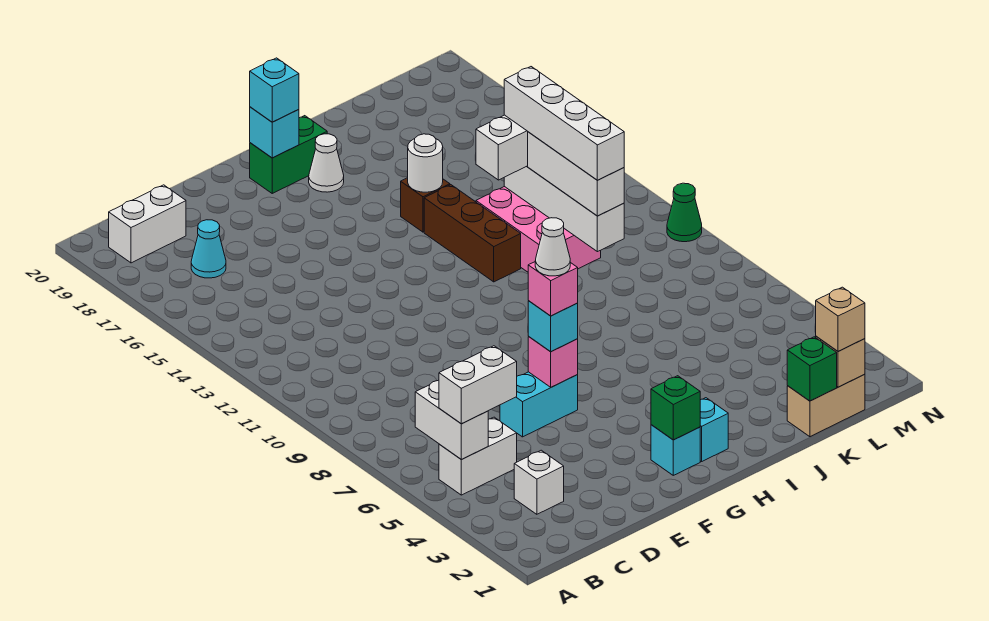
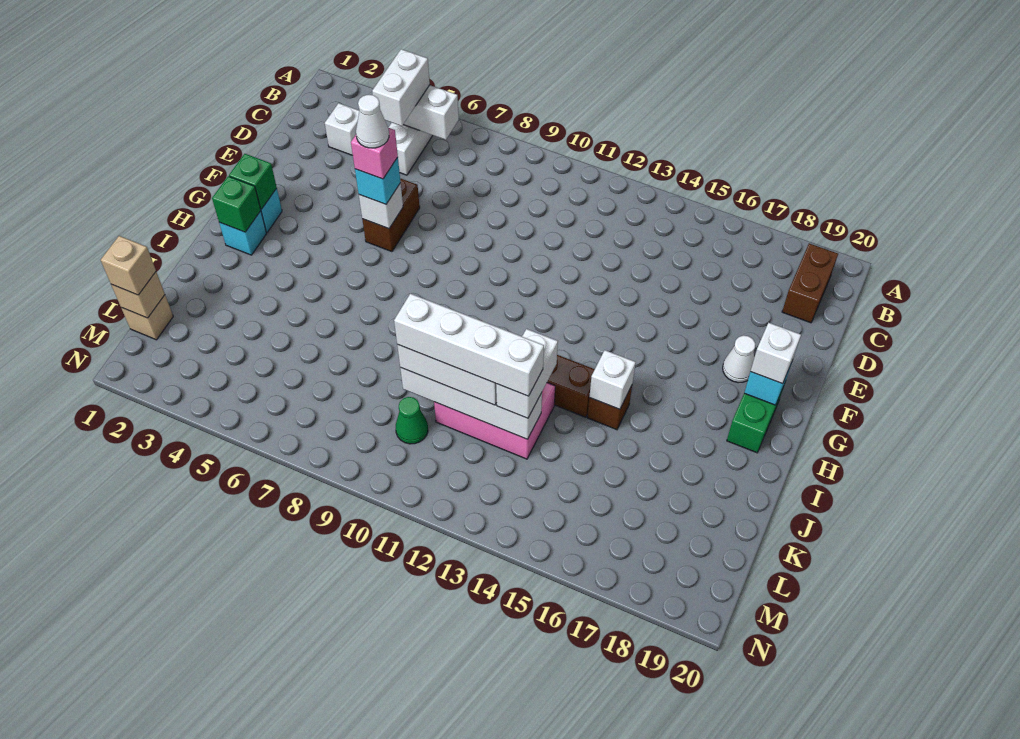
white brick B19:C19 level 1 -> brown brick B19:C19 level 1
cyan cone C17 level 1 -> none
cyan brick E6:F6 level 1 -> brown brick E6:F6 level 1
pink brick F6 level 2 -> white brick F6 level 2
cyan brick G19 level 3 -> white brick G19 level 3
white cone H18 level 1 -> white cone F18 level 1
white round brick I15 level 2 -> white brick I15 level 2
tan brick K1:L1 level 1 -> tan brick L1 level 1
green brick K1 level 2 -> green brick H2 level 2
green cone N10 level 1 -> green cone L10 level 1

